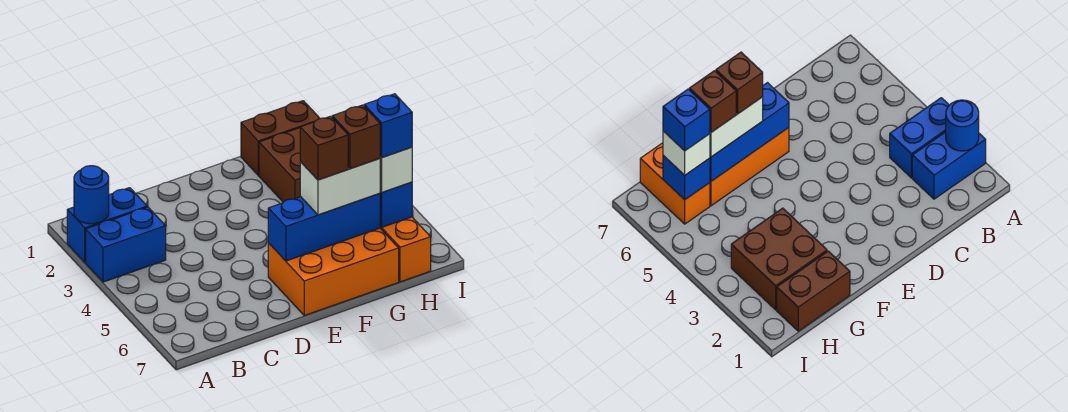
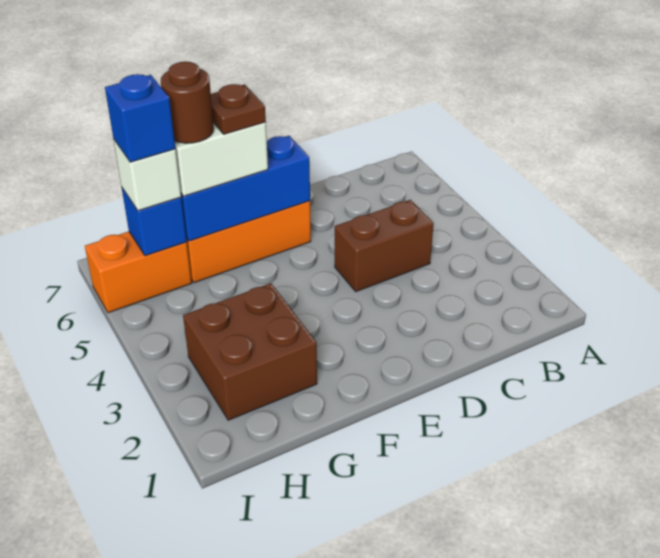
blue brick A2:B2 level 1 -> none
blue round brick A2 level 2 -> none
blue brick A3:B3 level 1 -> none
brown brick F6 level 4 -> brown plate F6 level 4
brown brick G1:H1 level 1 -> brown brick C4:D4 level 1
brown brick G6 level 4 -> brown round brick G6 level 4
orange brick H6:H7 level 1 -> orange brick H6:I6 level 1

